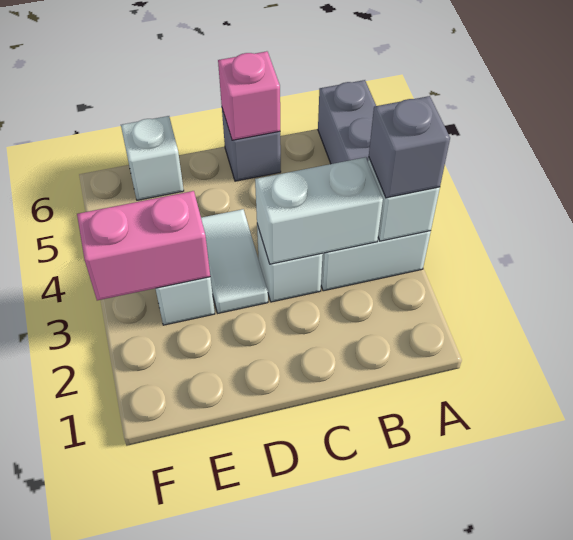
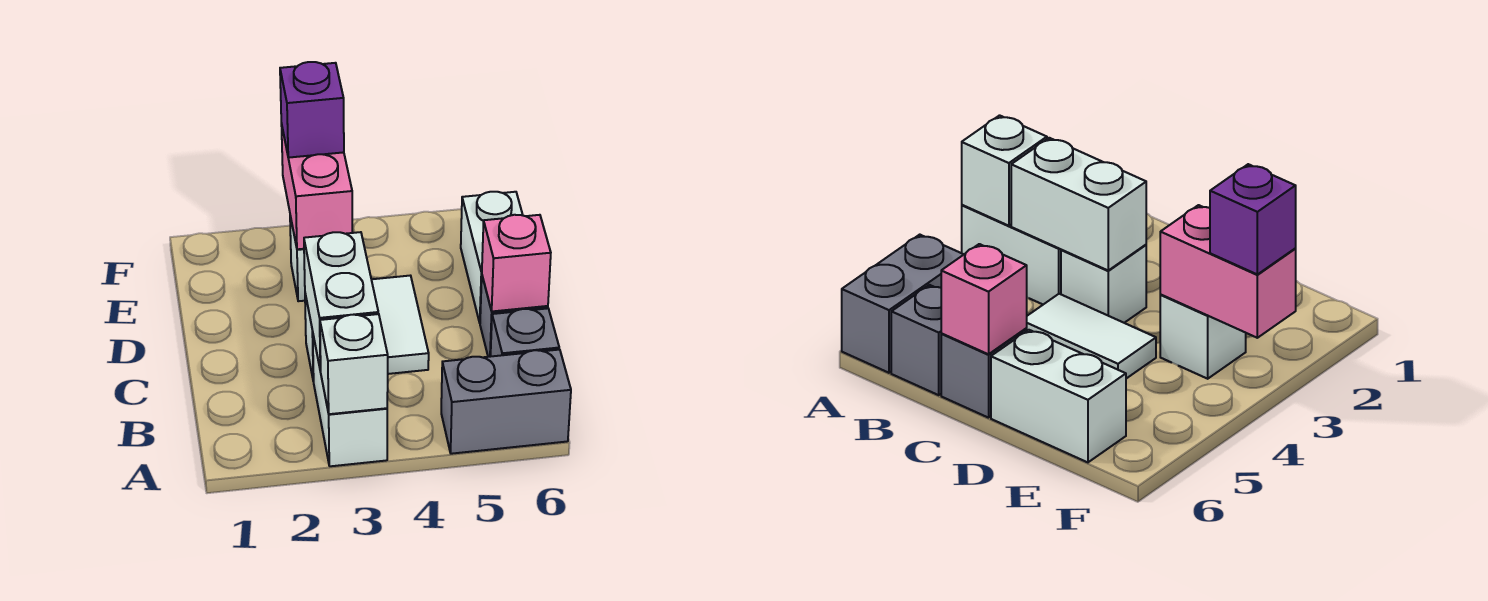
grey brick A3 level 3 -> grey brick B6 level 1
white tile D3:D4 level 1 -> white tile C4:D4 level 1
white brick E6 level 1 -> white brick D6:E6 level 1
none -> purple brick F3 level 3

